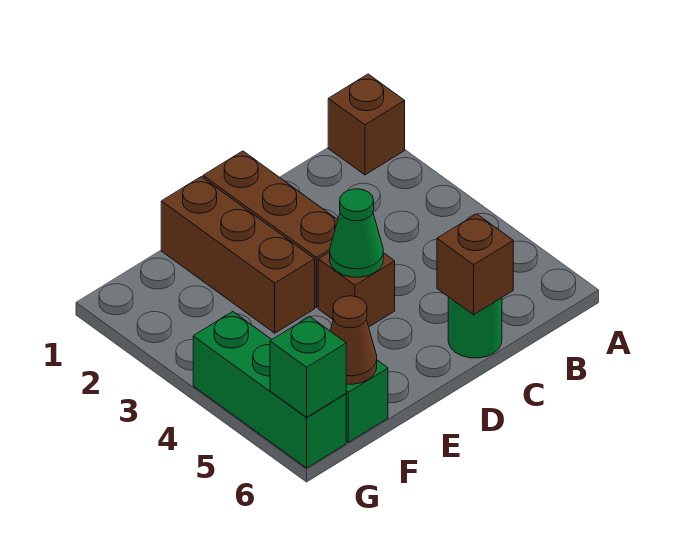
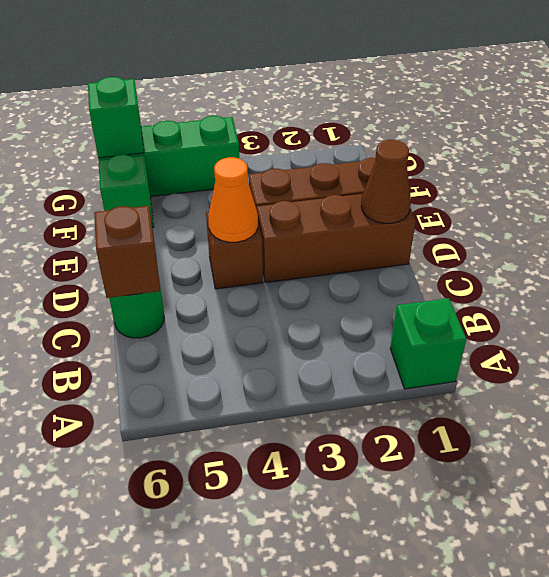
brown brick A1 level 1 -> green brick A1 level 1
green cone D4 level 2 -> orange cone D4 level 2
brown cone F6 level 2 -> brown cone D1 level 2

